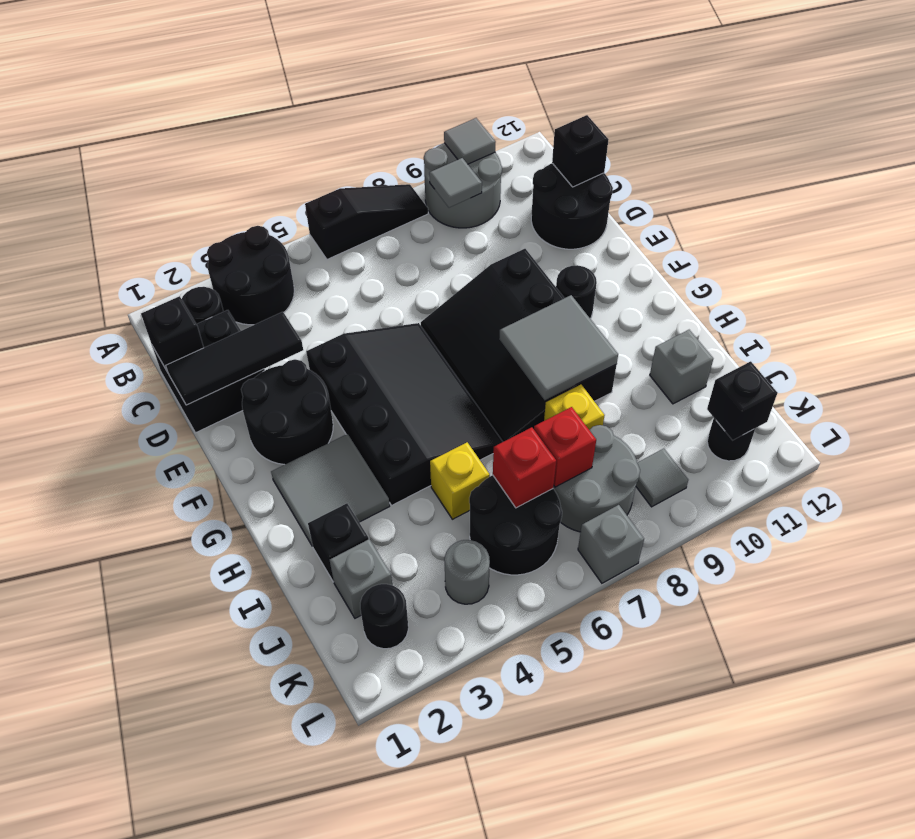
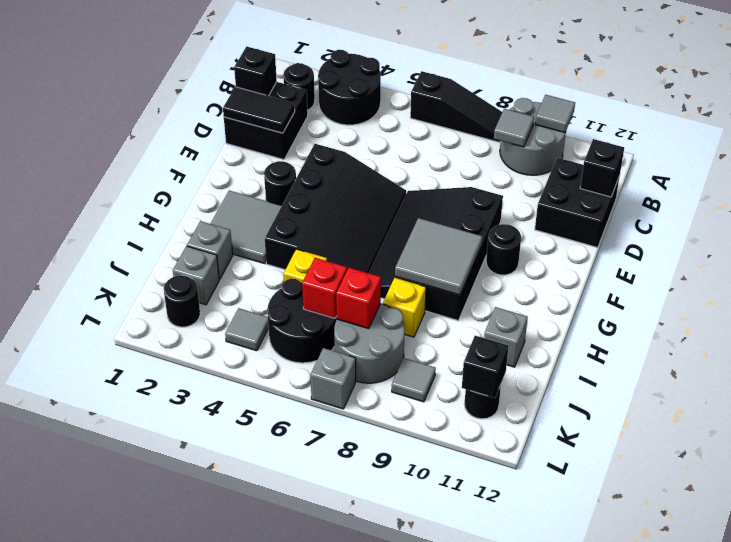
black round brick C11:D12 level 1 -> black brick C11:D12 level 1
black tile D1:D3 level 2 -> black tile D1:D2 level 2
black round brick E2:F3 level 1 -> black round brick F3 level 1
black brick I2 level 1 -> grey brick I2 level 1
grey round brick K4 level 1 -> grey tile K4 level 1

